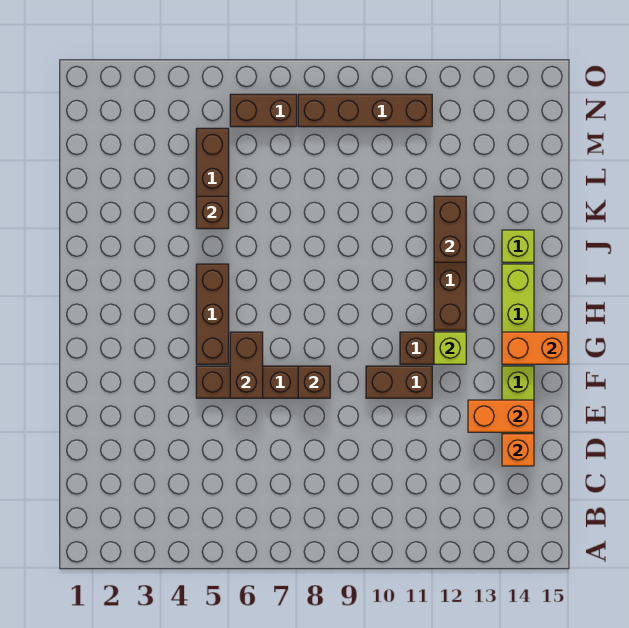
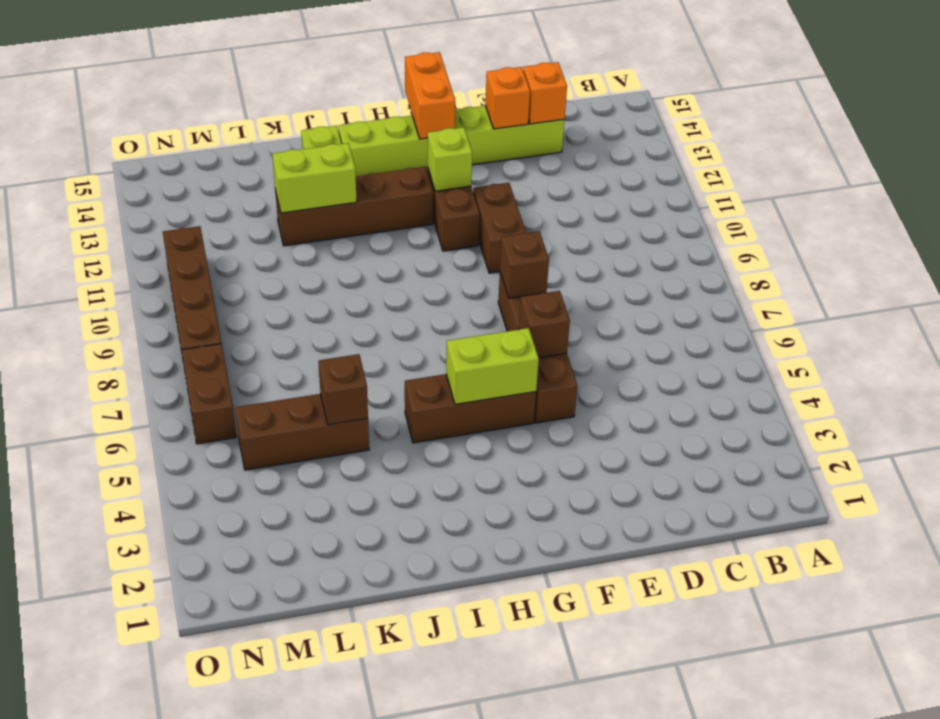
orange brick E13:E14 level 2 -> orange brick E14 level 2
brown brick F6:G6 level 2 -> brown brick F6 level 2
none -> lime brick G5:H5 level 2
brown brick J12:K12 level 2 -> lime brick J12:K12 level 2

